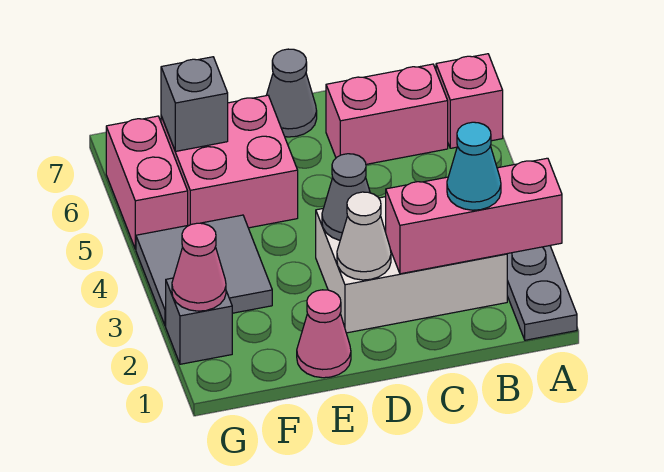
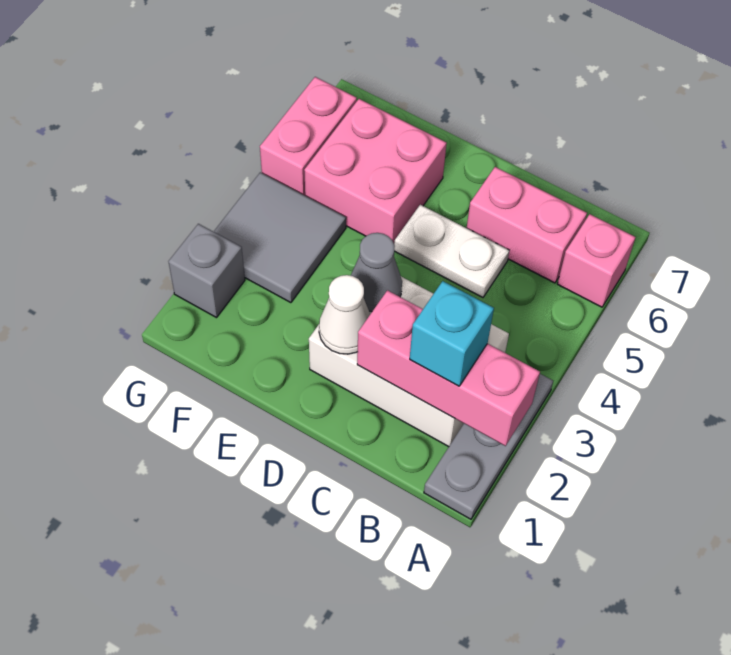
cyan cone B2 level 3 -> cyan brick B2 level 3
none -> white plate C5:D5 level 1
grey cone D7 level 1 -> none
pink cone E1 level 1 -> none
grey brick F6 level 2 -> none
pink cone G2 level 2 -> none

